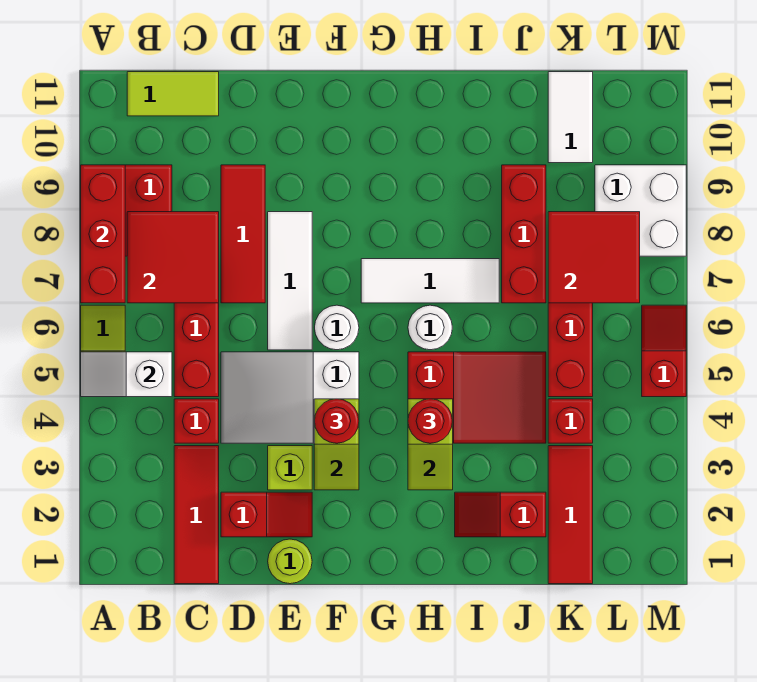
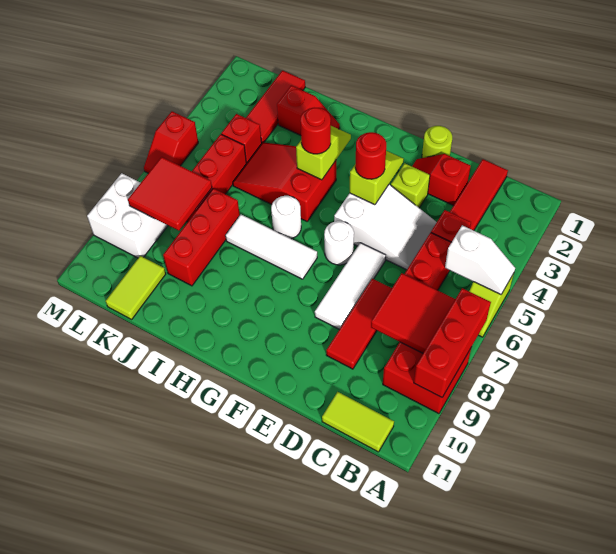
white tile K10:K11 level 1 -> lime tile K10:K11 level 1

